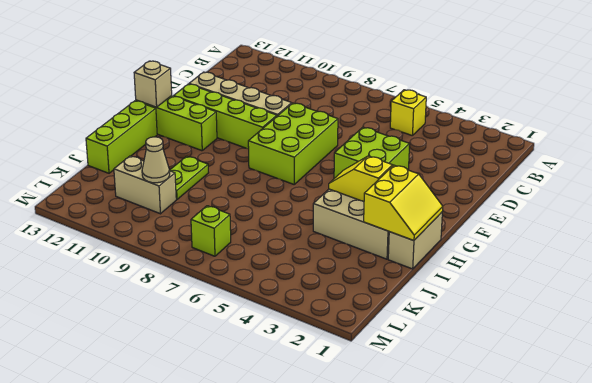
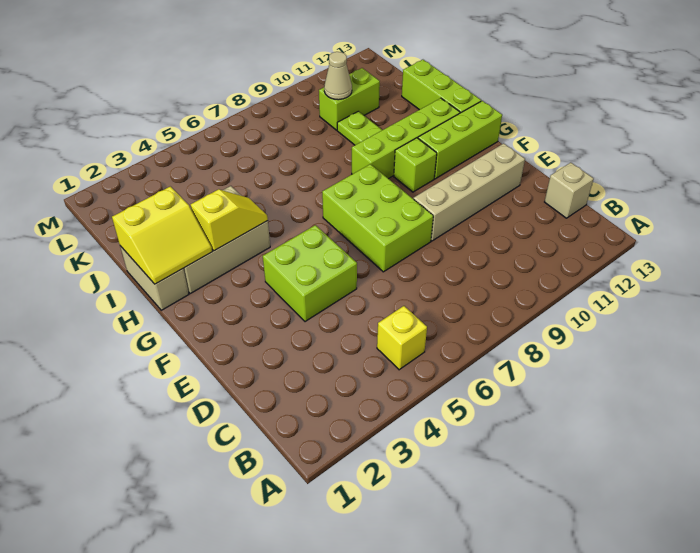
lime brick F9:F12 level 1 -> lime brick H9:H12 level 1
tan brick G13 level 2 -> tan brick C13 level 1
yellow slope H1:I2 level 2 top 2 -> yellow slope H1:I2 level 2 top I
tan brick K10:K11 level 1 -> lime brick K10:K11 level 1
lime brick L7 level 1 -> lime brick G10 level 1

